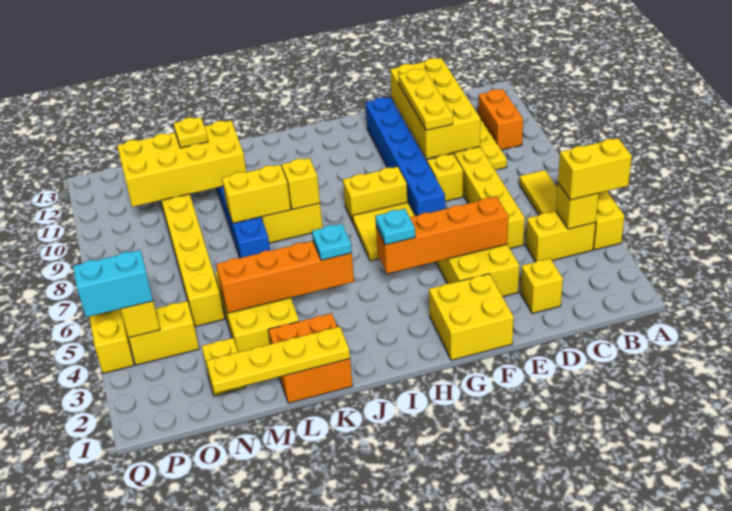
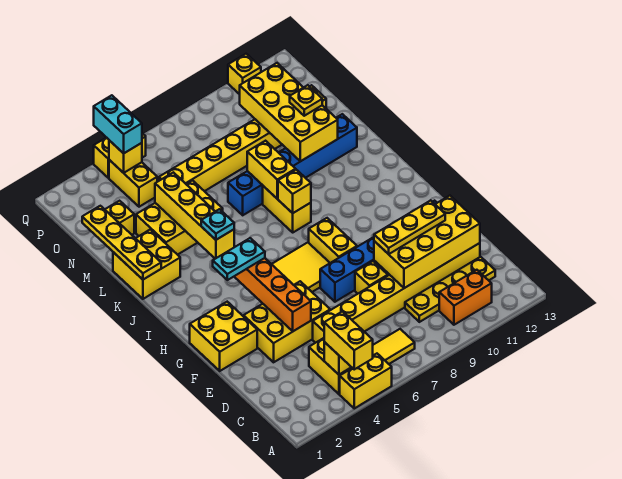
yellow brick D2 level 1 -> yellow brick Q11 level 1
cyan plate H4 level 3 -> cyan plate H3:H4 level 3
orange brick J4:M4 level 2 -> yellow brick J4:M4 level 2
orange brick K1:L2 level 1 -> yellow brick K1:L2 level 1

